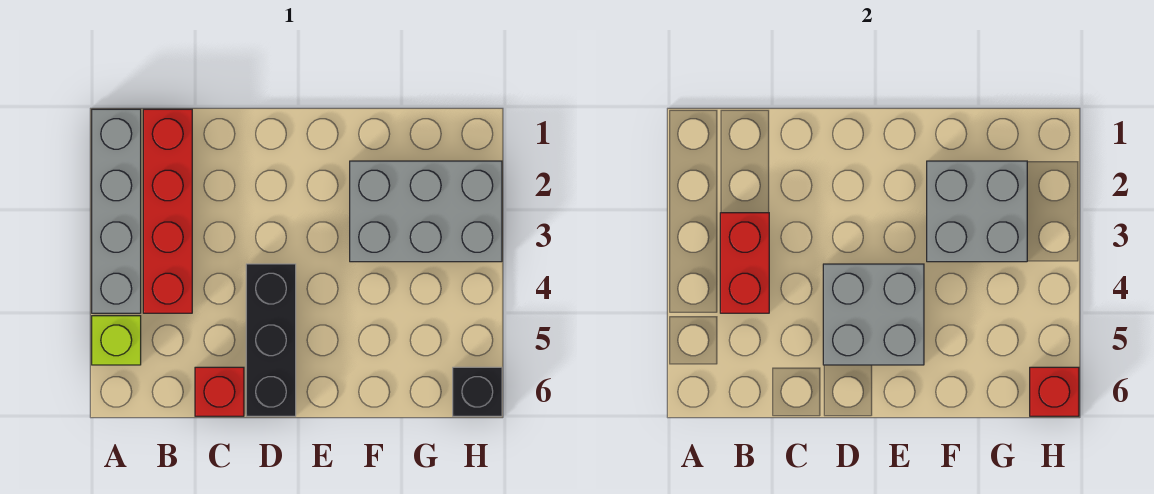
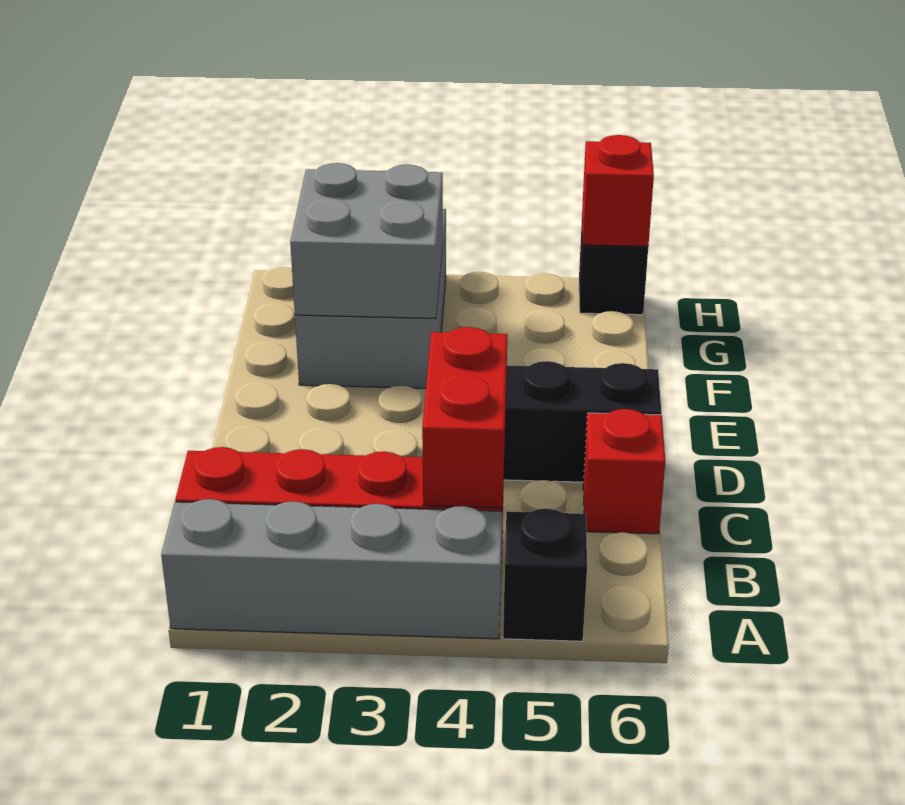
lime brick A5 level 1 -> black brick A5 level 1
red brick B3:B4 level 2 -> red brick B4:C4 level 2
grey brick D4:E5 level 2 -> none

